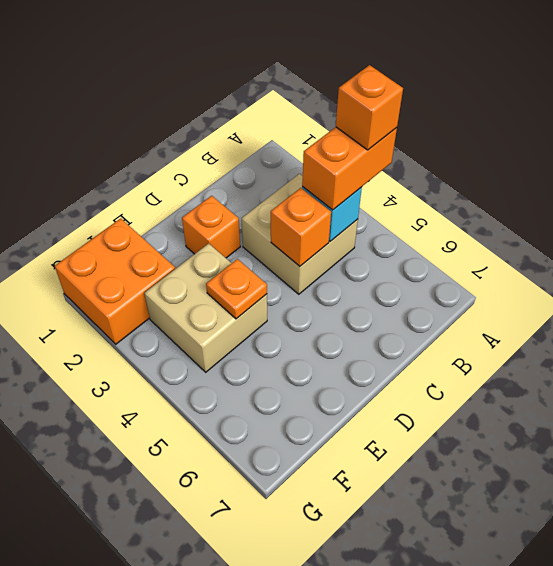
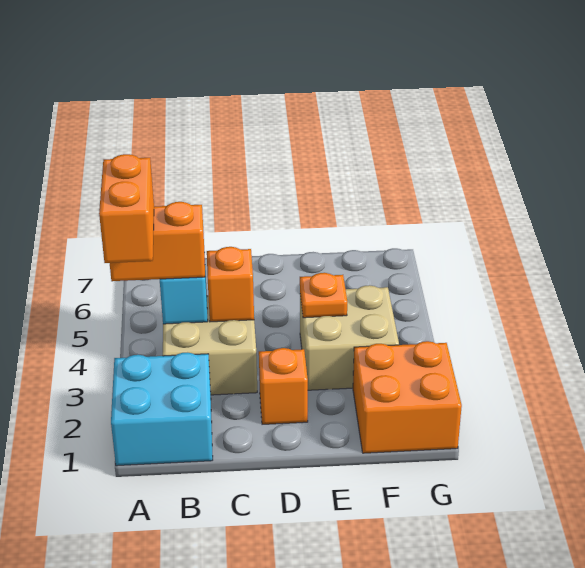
none -> cyan brick A1:B2 level 1
orange brick A4 level 4 -> orange brick A3:A4 level 4

